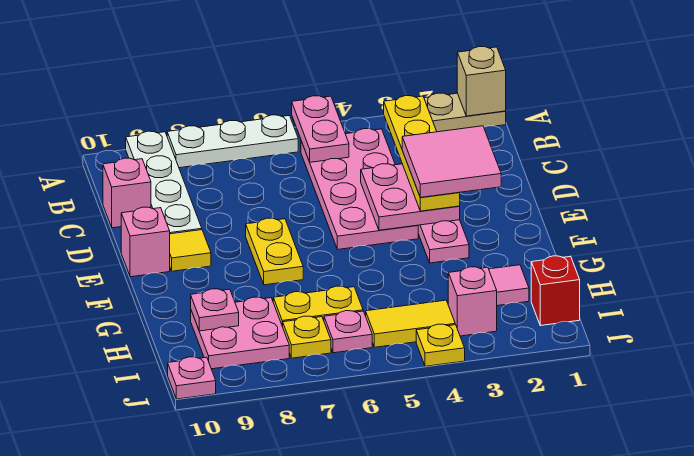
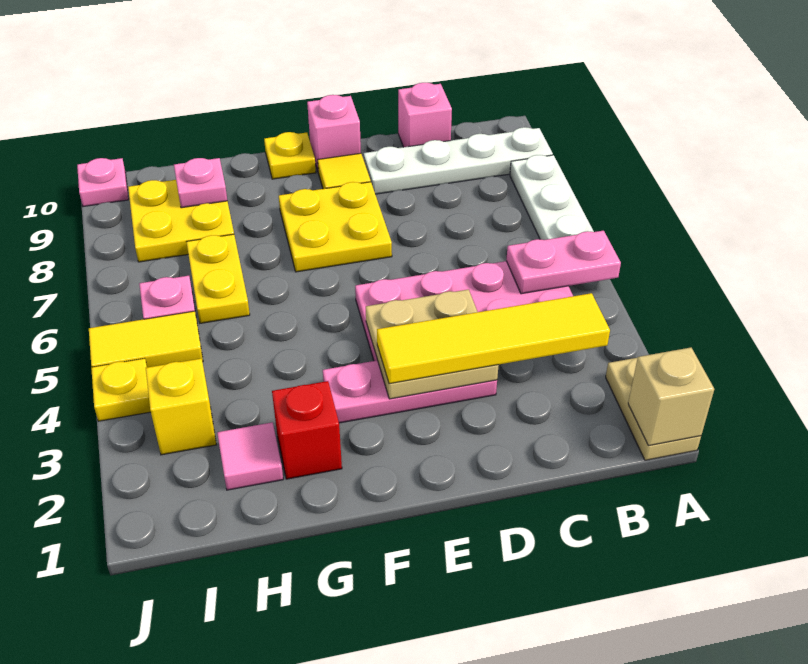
yellow plate B3:E3 level 3 -> yellow tile B3:E3 level 3
pink tile D2:E3 level 4 -> none
pink plate D3:E4 level 2 -> tan plate D3:E4 level 2
yellow plate E7:F7 level 1 -> yellow plate E7:F8 level 1
pink plate H8:I9 level 1 -> yellow plate H8:I9 level 1
red brick I1 level 1 -> red brick G2 level 1
pink brick I3 level 1 -> yellow brick I3 level 1
yellow tile I4:I5 level 1 -> yellow tile I5:J5 level 1
yellow plate I7 level 1 -> yellow plate F10 level 1

